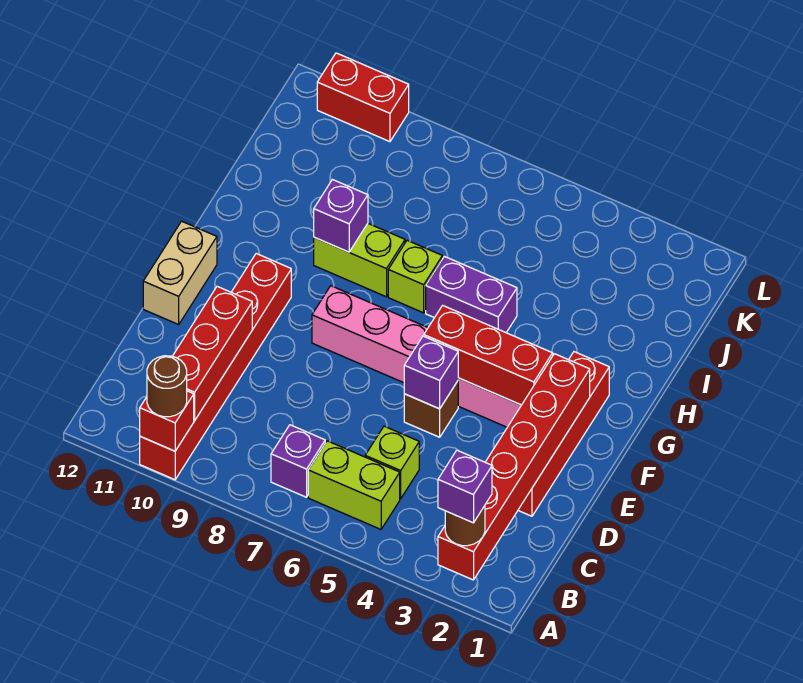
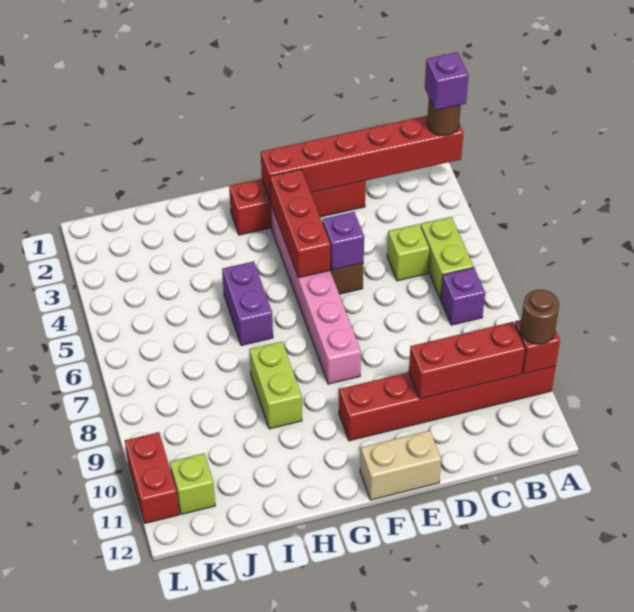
lime brick H7 level 1 -> lime brick K11 level 1
purple brick H9 level 2 -> none

